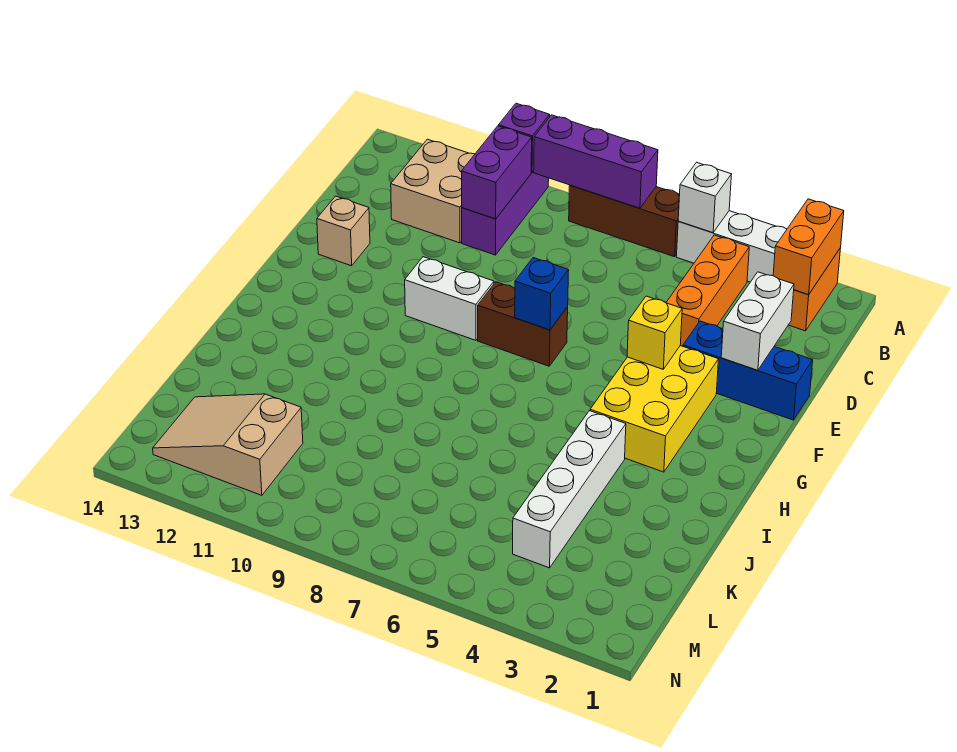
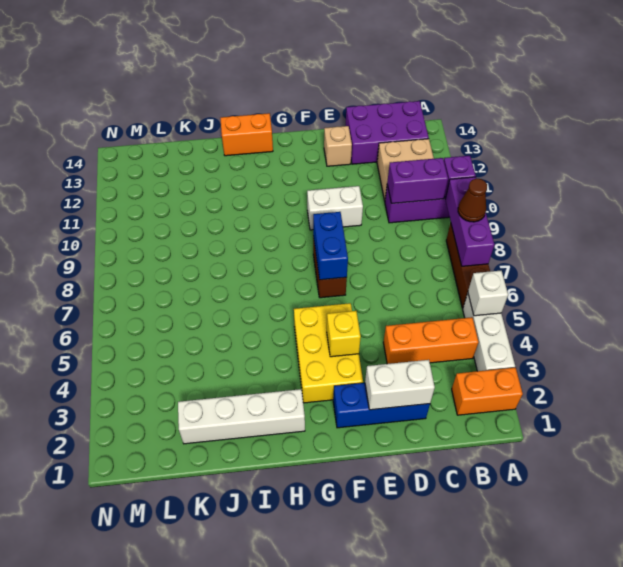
orange brick A2:B2 level 2 -> orange brick H14:I14 level 1
none -> brown cone A8 level 3
none -> purple brick B13:D14 level 1
blue brick E1:E3 level 1 -> blue brick D2:F2 level 1
yellow brick F3:H4 level 1 -> yellow brick F3:G5 level 1
blue brick F7 level 2 -> blue brick F7:F8 level 2
white brick F9:F10 level 1 -> white brick E10:F10 level 1
white brick I4:L4 level 1 -> white brick H2:K2 level 1
tan slope L11:M13 level 1 top 11 -> none

